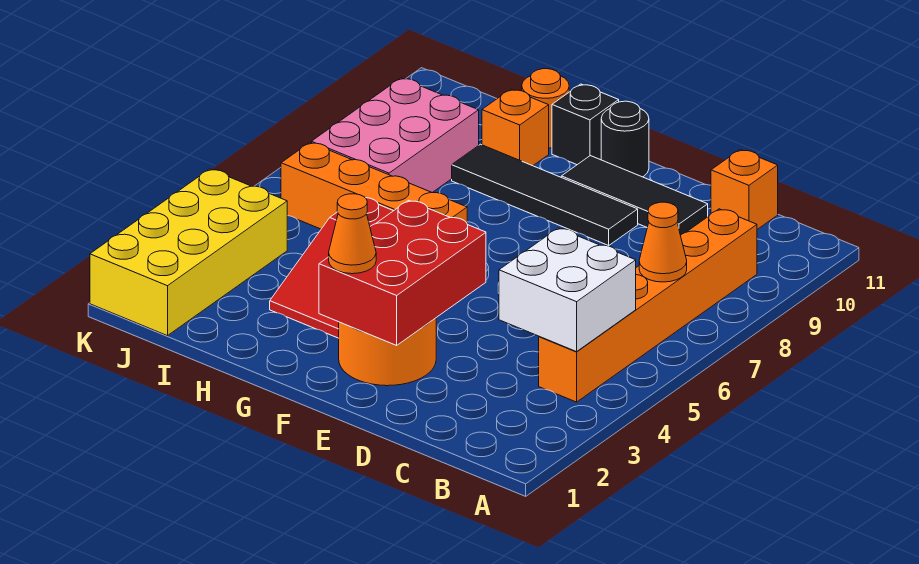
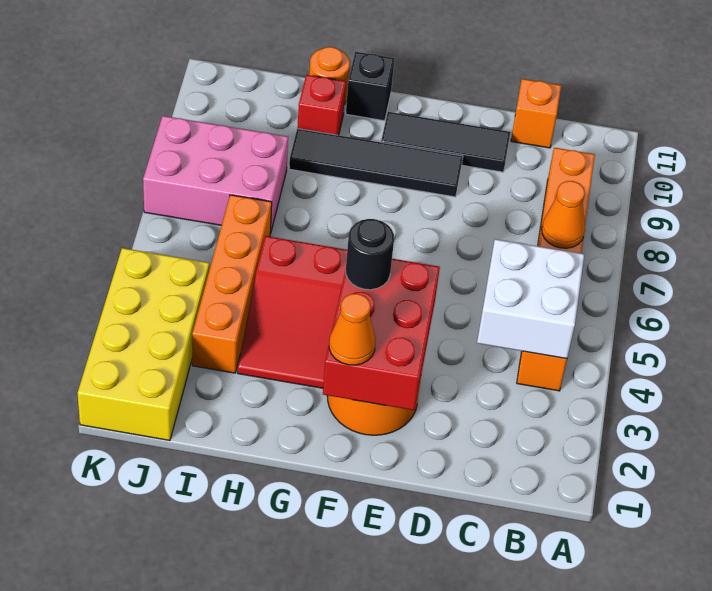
black round brick F11 level 1 -> black round brick F4 level 3
orange brick G6:J6 level 1 -> orange brick I3:I6 level 1
orange brick H10 level 1 -> red brick H10 level 1
pink brick I7:J9 level 1 -> pink brick I7:K8 level 1

